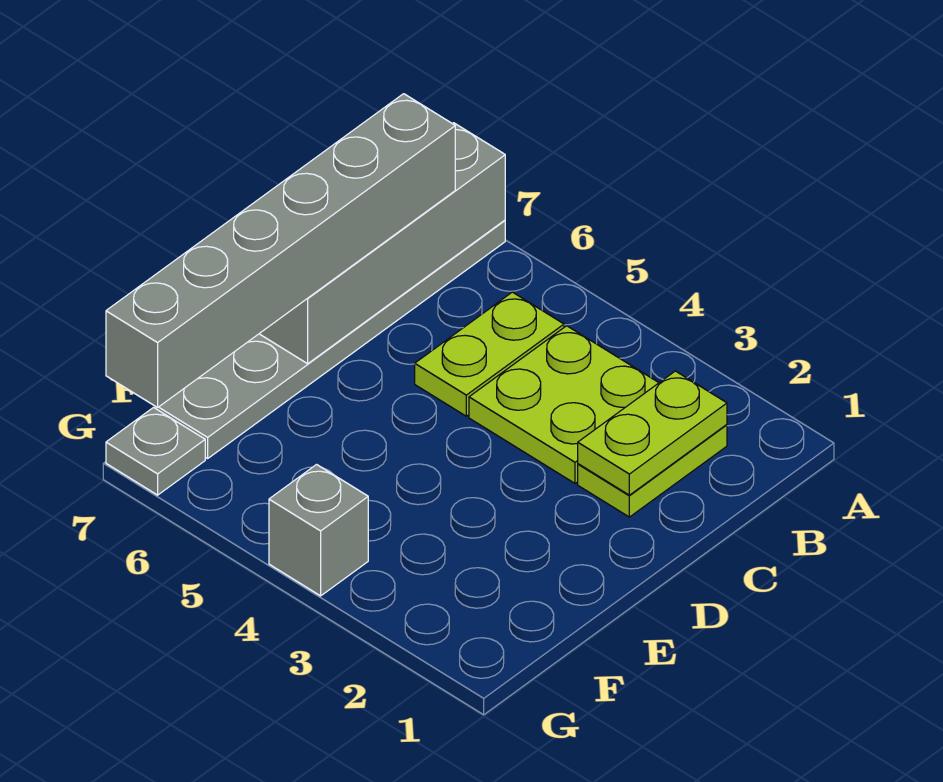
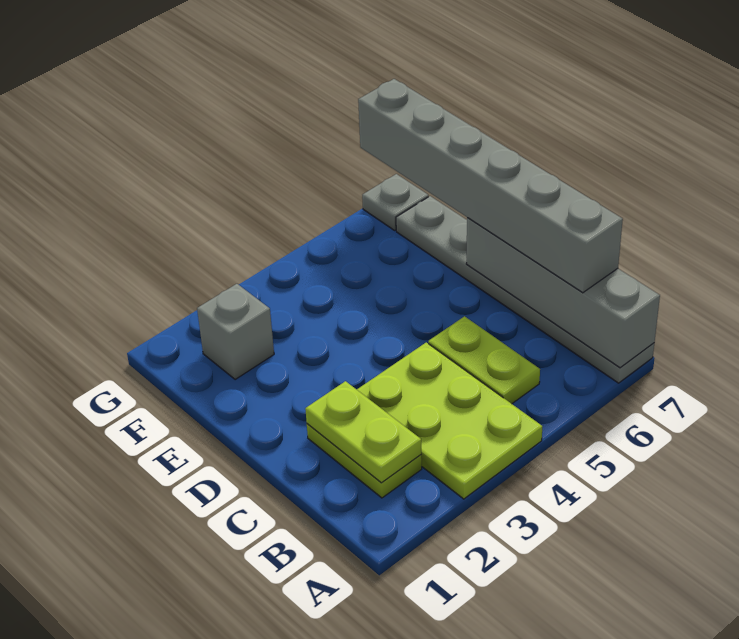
lime plate B3:C4 level 1 -> lime plate A3:C4 level 1
grey brick G4 level 1 -> grey brick F2 level 1

